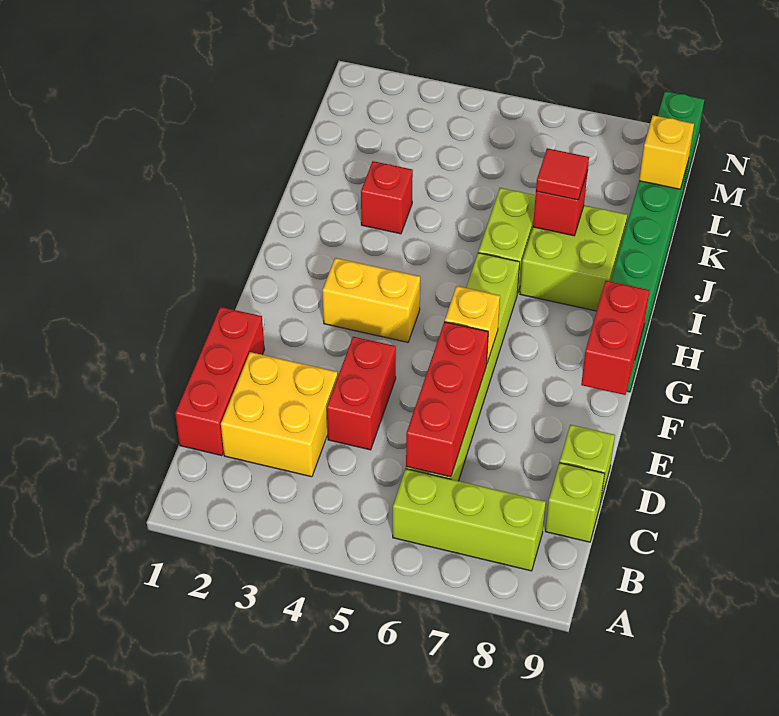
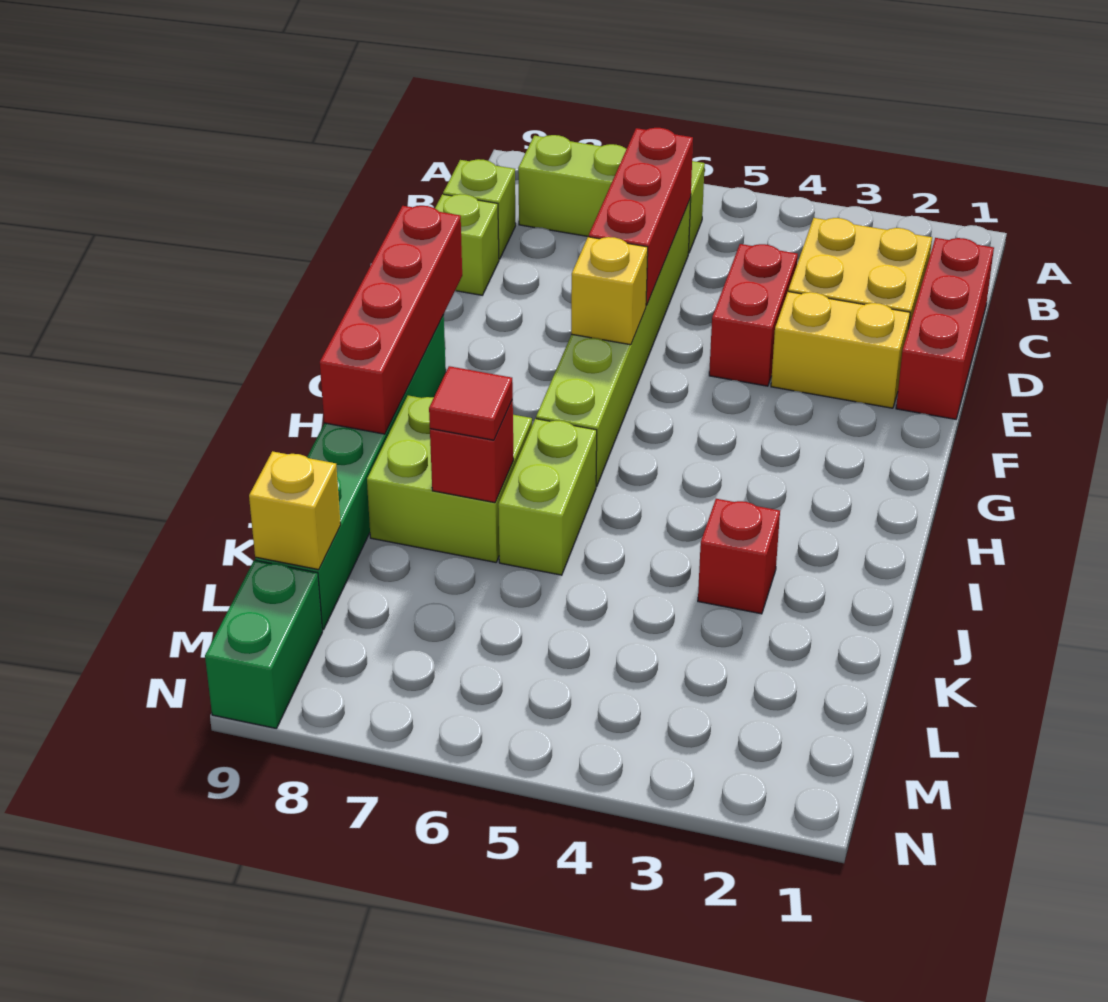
red brick F9:G9 level 2 -> red brick F9:I9 level 2
yellow brick G3:G4 level 1 -> yellow brick E2:E3 level 1

